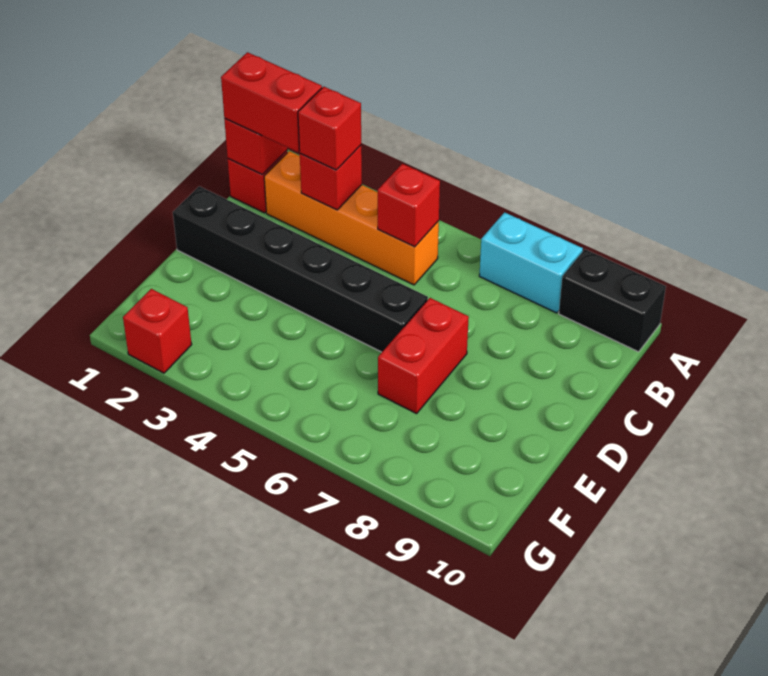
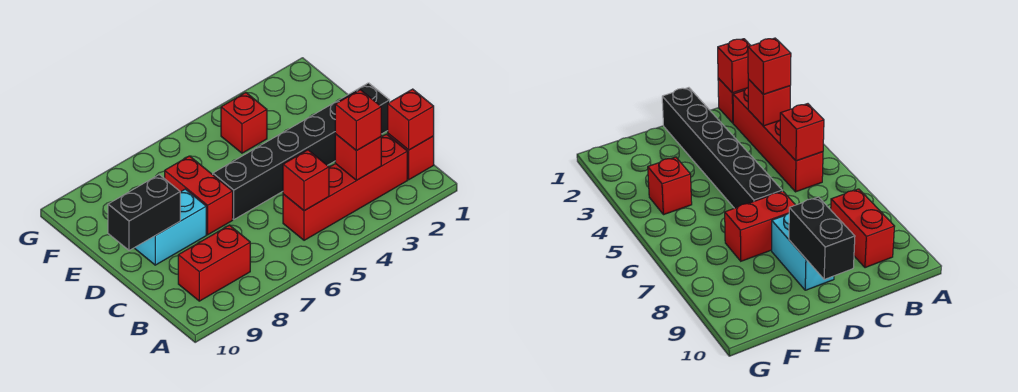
cyan brick A7:A8 level 1 -> cyan brick D8:D9 level 1
black brick A9:A10 level 1 -> black brick D9:D10 level 2
red brick B1:B2 level 3 -> red brick B8:B9 level 1
orange brick B2:B5 level 1 -> red brick B2:B5 level 1
red brick G2 level 1 -> red brick F4 level 1

